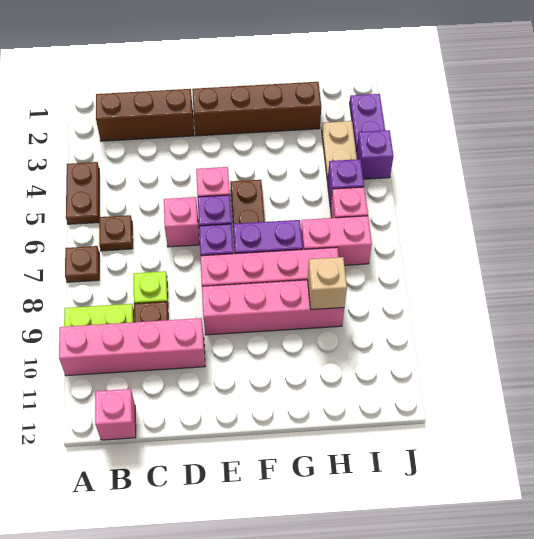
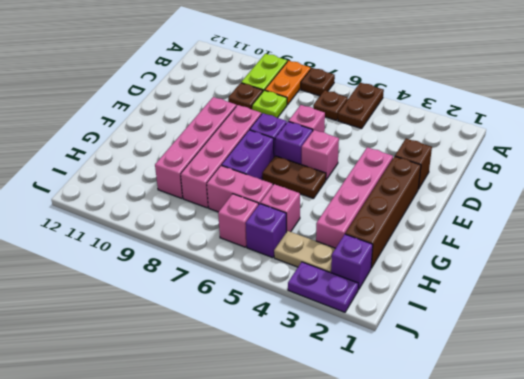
brown plate A4:A5 level 1 -> brown plate A5:B5 level 1
none -> orange plate A8:B8 level 1
pink brick A10:D10 level 1 -> pink brick E3:H3 level 1
brown brick B2:D2 level 1 -> brown brick D2 level 1
pink brick B12 level 1 -> pink brick H5 level 1
pink brick H7:I7 level 1 -> pink brick H6:H7 level 1
tan brick H9 level 2 -> none
purple brick J4 level 1 -> purple brick I2 level 1

